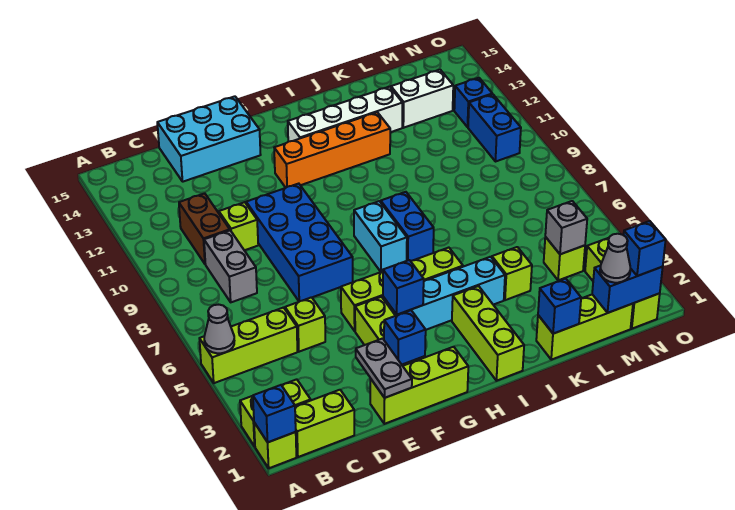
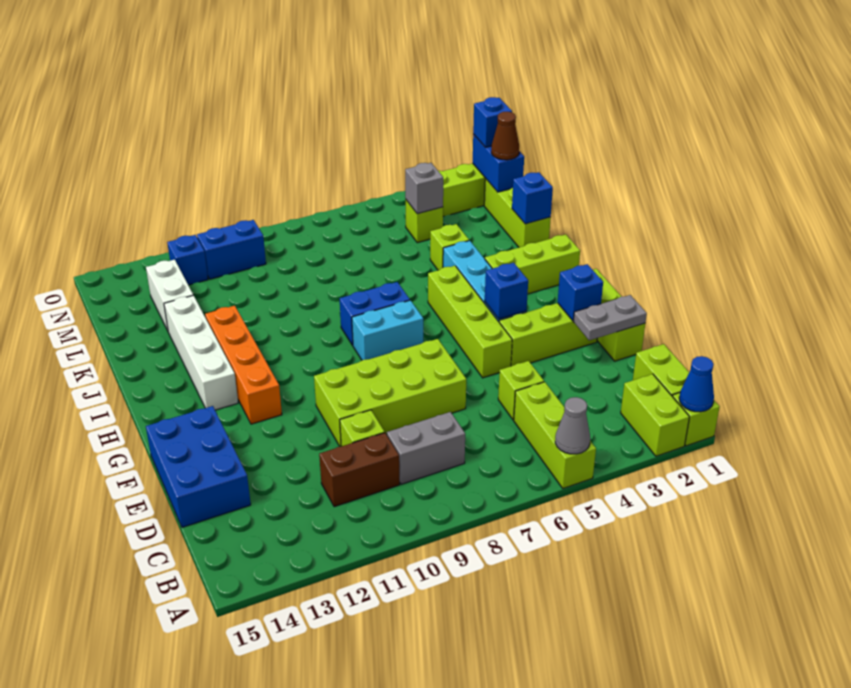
blue brick A1 level 2 -> blue cone A1 level 2
cyan brick D14:F15 level 1 -> blue brick D14:F15 level 1
blue brick E7:F10 level 1 -> lime brick E7:F10 level 1
grey cone M1 level 3 -> brown cone M1 level 3

